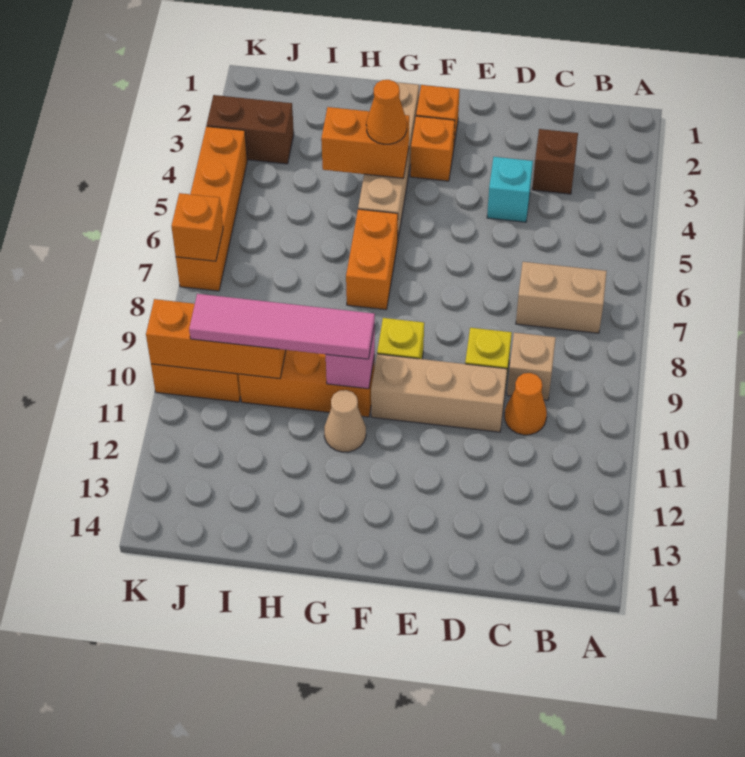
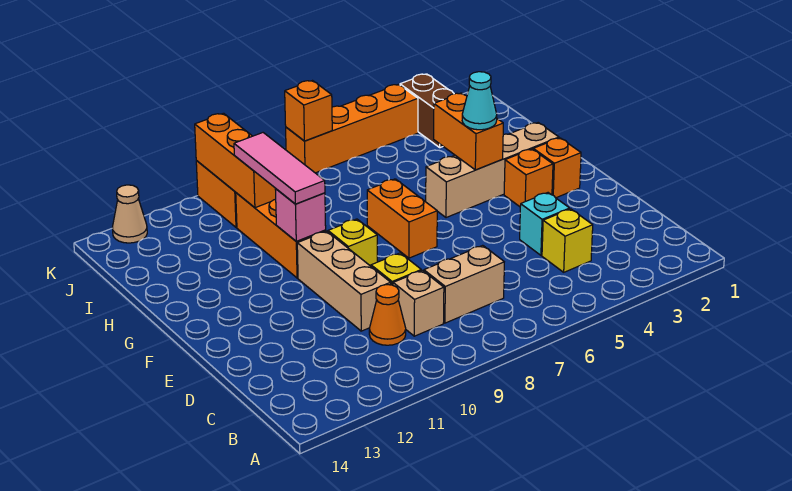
tan brick B7:C7 level 1 -> tan brick C7:C8 level 1
brown brick C3 level 1 -> none
none -> yellow brick C4 level 1
orange cone G4 level 3 -> cyan cone G4 level 3
orange brick G6:G7 level 1 -> orange brick F7:G7 level 1
pink tile G10:J10 level 3 -> pink tile G10:I10 level 3
tan cone G11 level 1 -> tan cone K13 level 1

